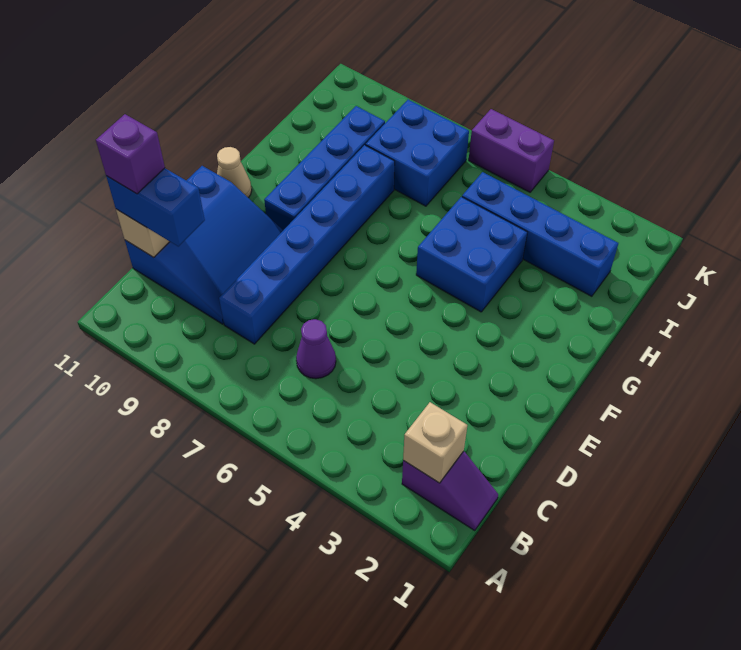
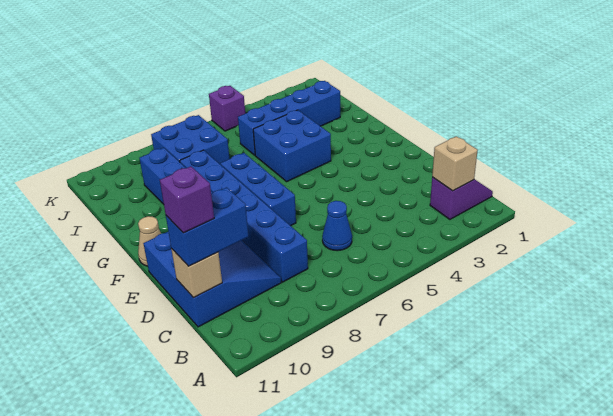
purple cone C6 level 1 -> blue cone C6 level 1
none -> blue brick E7:G7 level 1
purple brick K5:K6 level 1 -> purple brick K5 level 1

